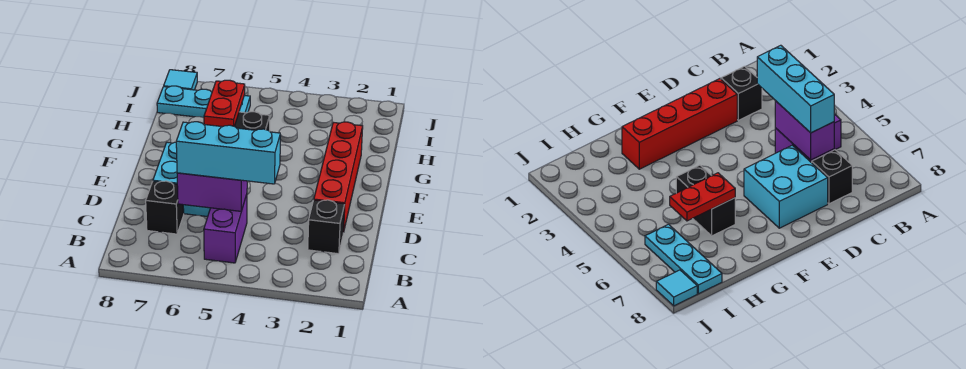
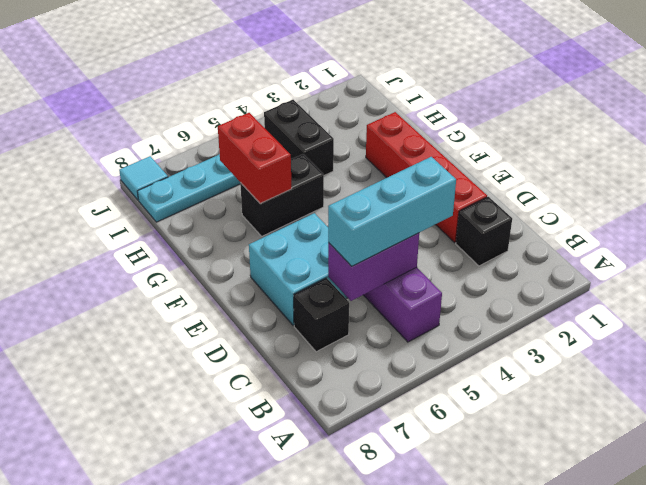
red plate G6:H6 level 2 -> red brick G6:H6 level 2
none -> black brick H4:I4 level 1

